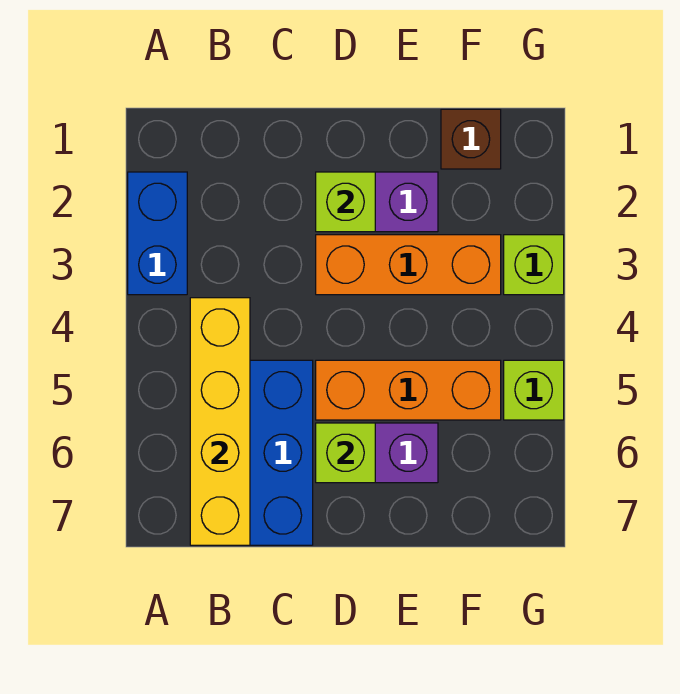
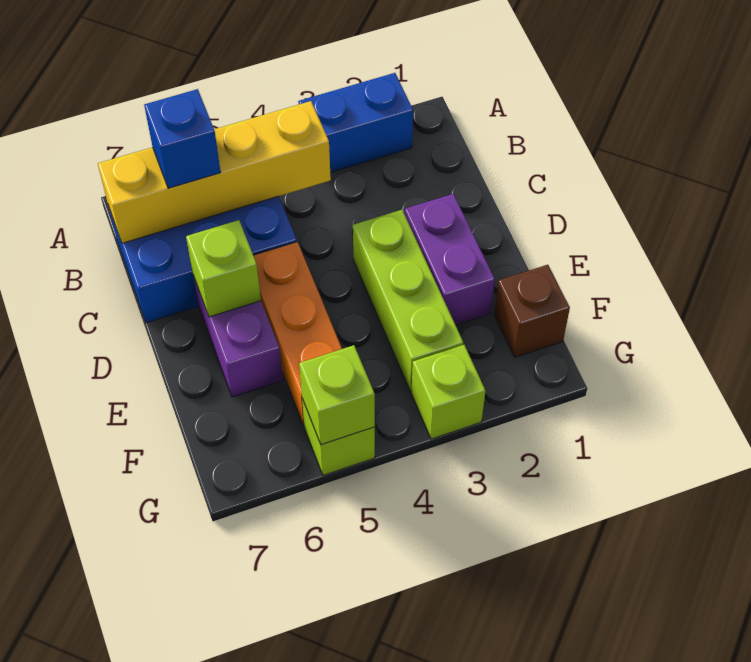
none -> blue brick B6 level 3
lime brick D2 level 2 -> lime brick G5 level 2
orange brick D3:F3 level 1 -> lime brick D3:F3 level 1

